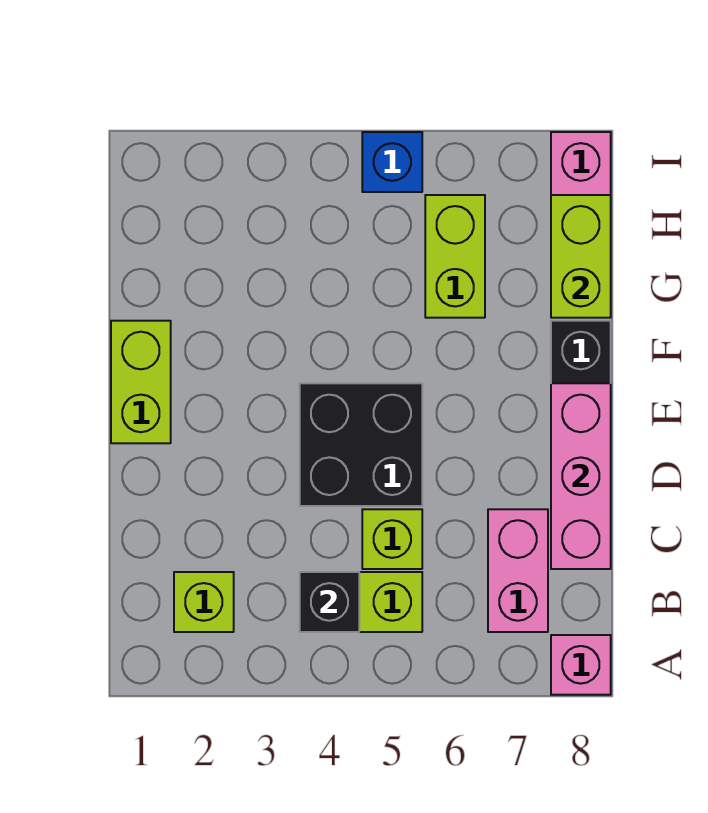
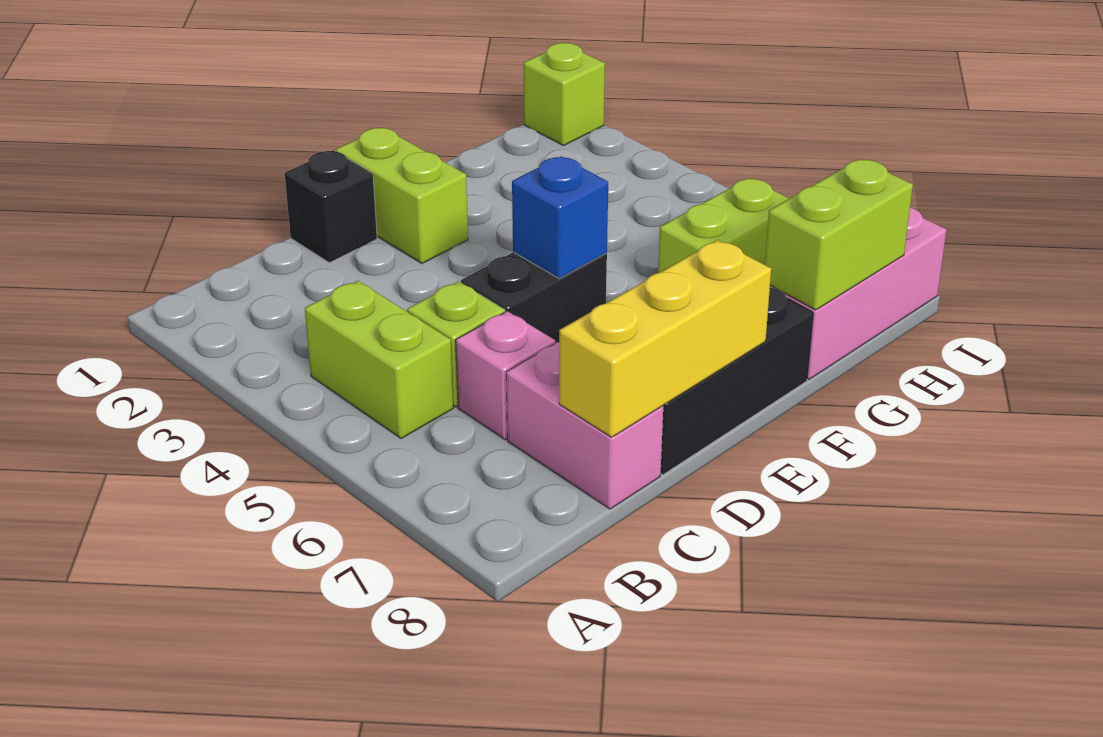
pink brick A8 level 1 -> pink brick C6 level 1
lime brick B2 level 1 -> lime brick I1 level 1
black brick B4 level 2 -> black brick D1 level 1
pink brick B7:C7 level 1 -> pink brick C7:C8 level 1
pink brick C8:E8 level 2 -> yellow brick C8:E8 level 2
black brick D4:E5 level 1 -> black brick D5:E5 level 1
lime brick E1:F1 level 1 -> lime brick E1:E2 level 1
blue brick I5 level 1 -> blue brick E5 level 2

